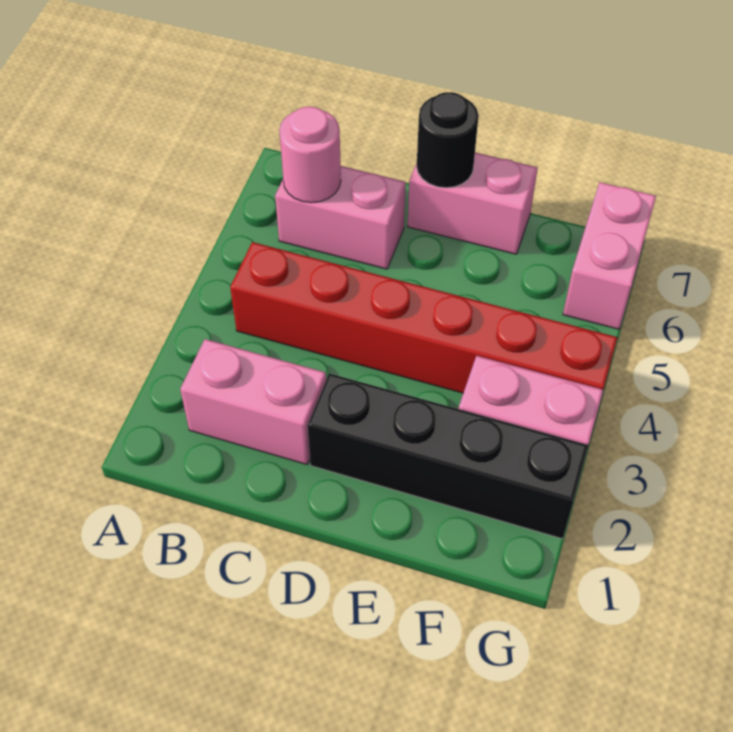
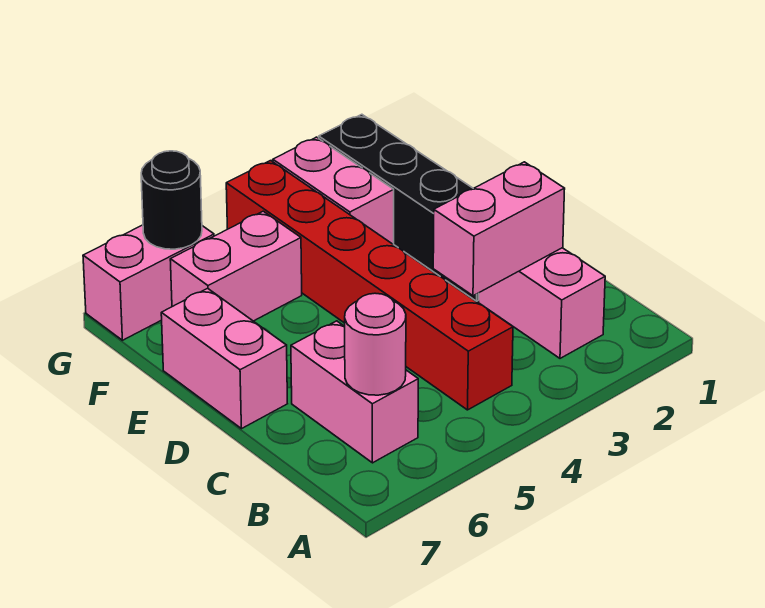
none -> pink brick C2:C3 level 2
black round brick D7 level 2 -> black round brick G6 level 2
none -> pink brick F5:F6 level 1

